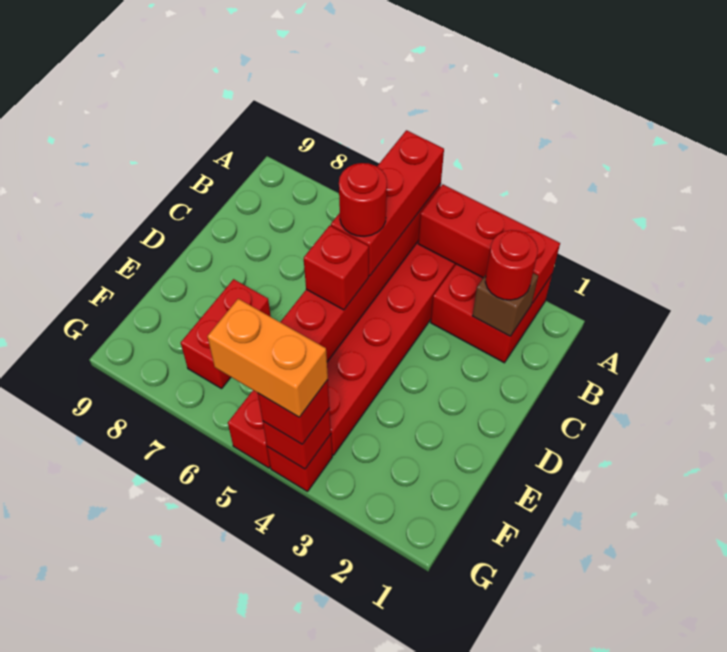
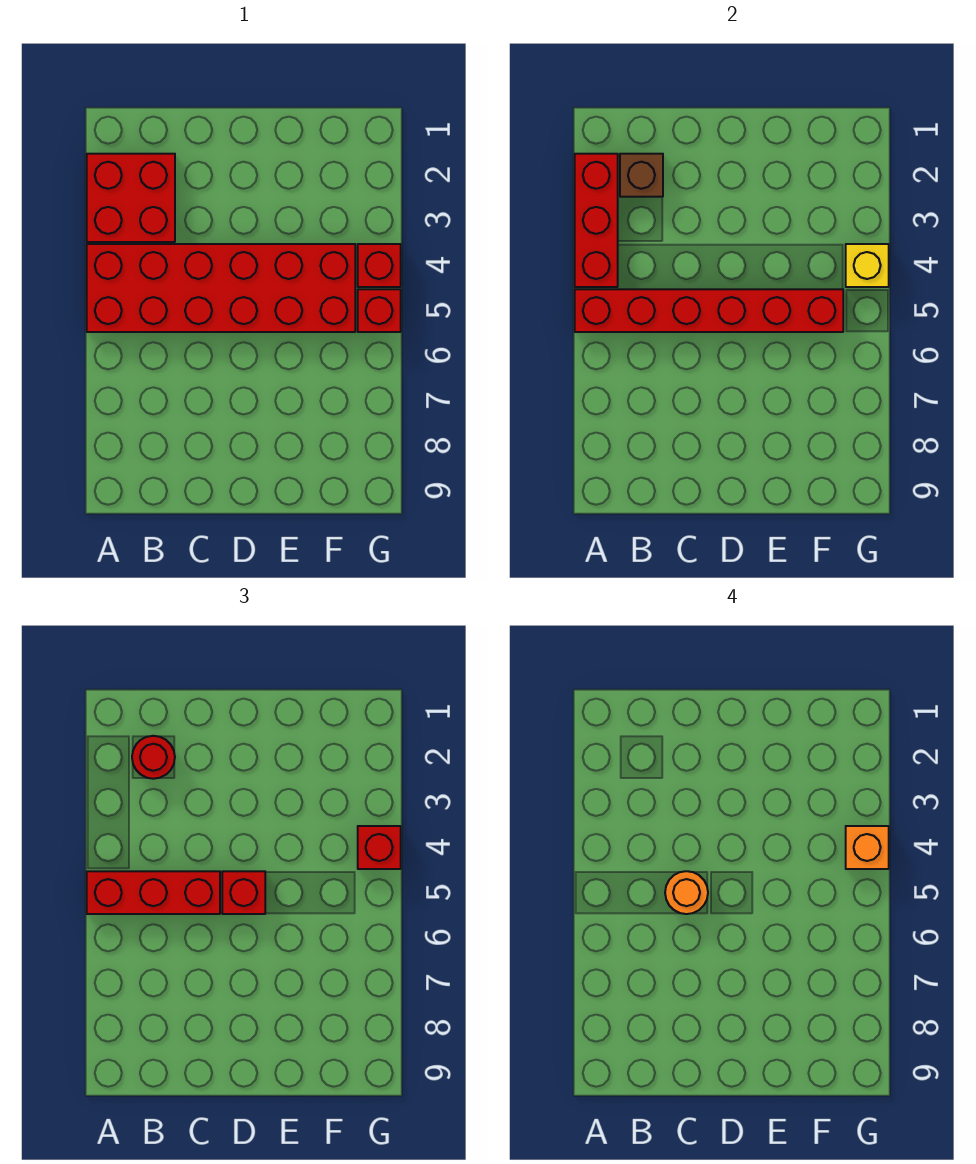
red round brick C5 level 4 -> orange round brick C5 level 4
red brick E7:F7 level 1 -> none
red brick G4 level 2 -> yellow brick G4 level 2
orange brick G4:G5 level 4 -> orange brick G4 level 4

